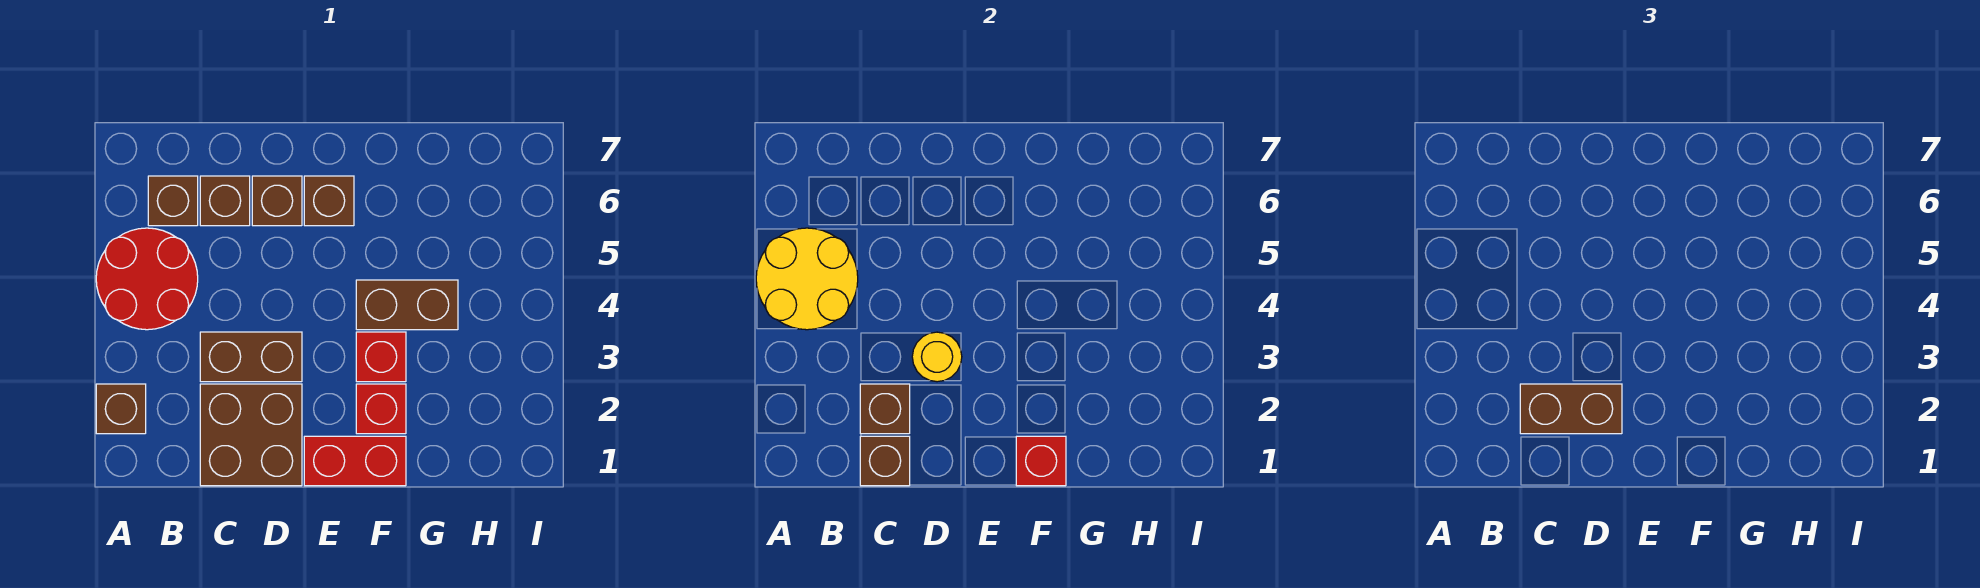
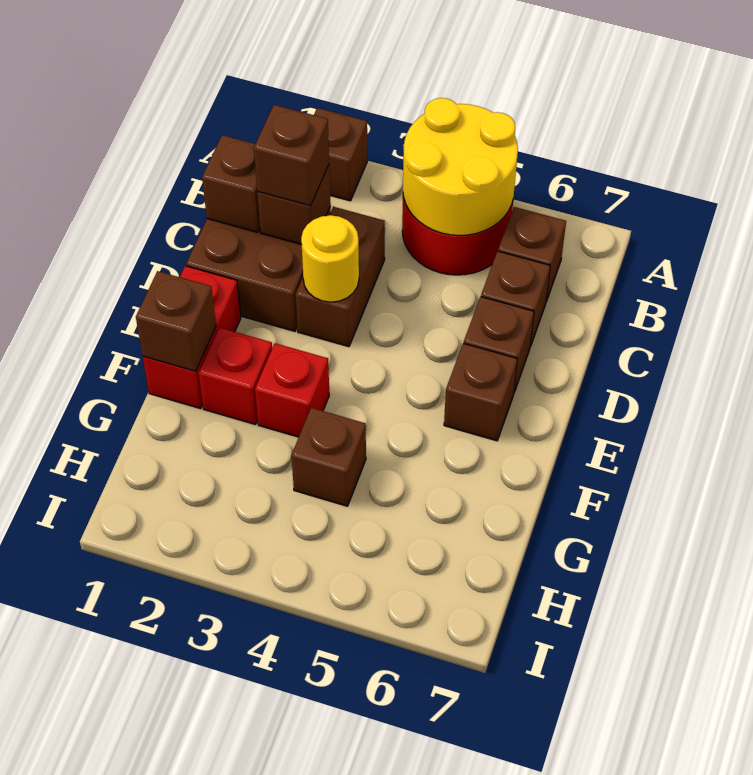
brown brick C2:D2 level 3 -> brown brick C2 level 3
red brick F1 level 2 -> brown brick F1 level 2
brown brick F4:G4 level 1 -> brown brick G4 level 1

